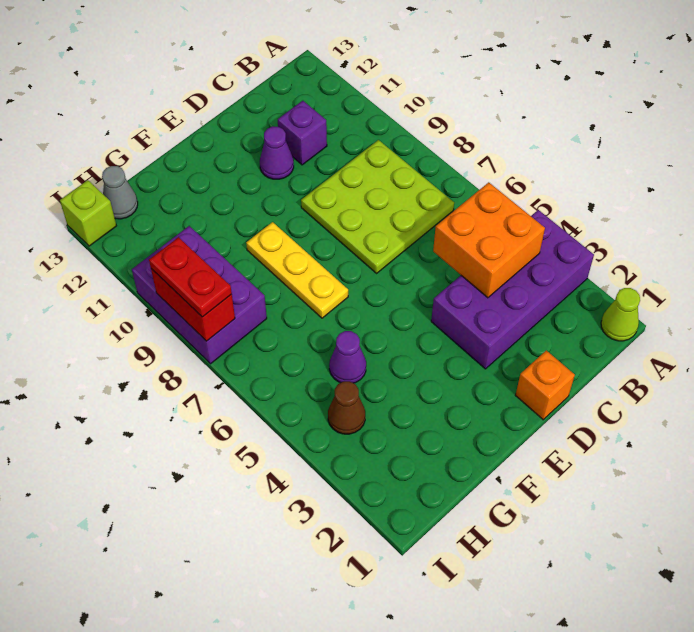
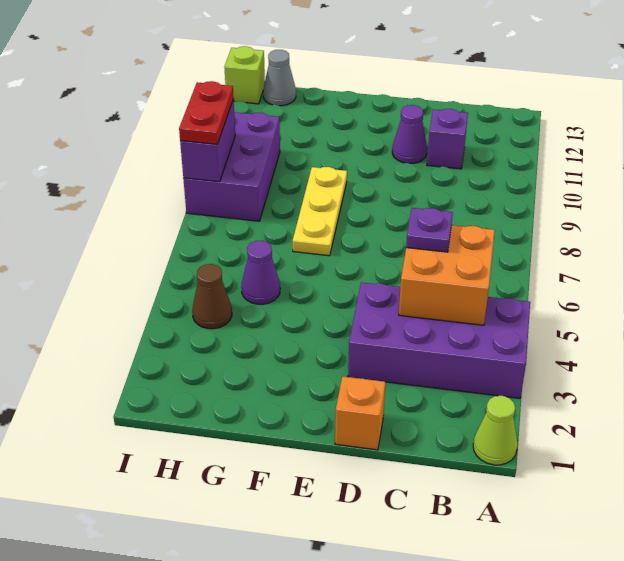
lime plate B7:D9 level 1 -> none
none -> purple plate C5 level 3
red brick I8:I9 level 2 -> purple brick I8:I9 level 2

